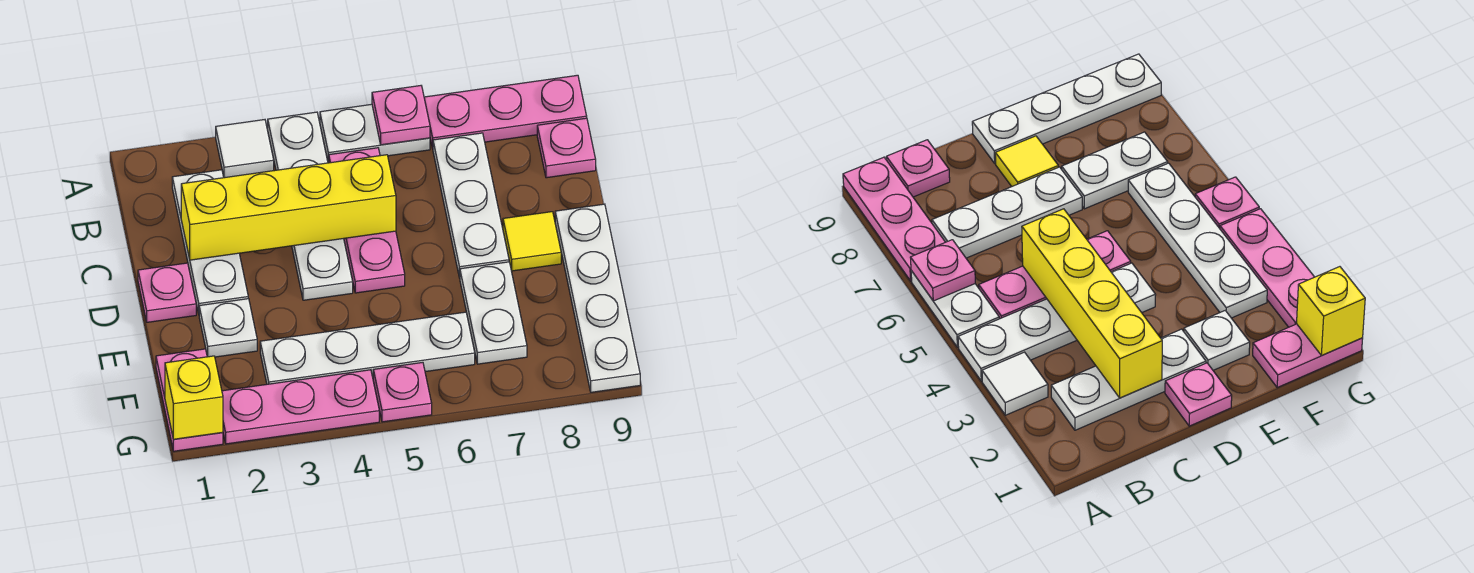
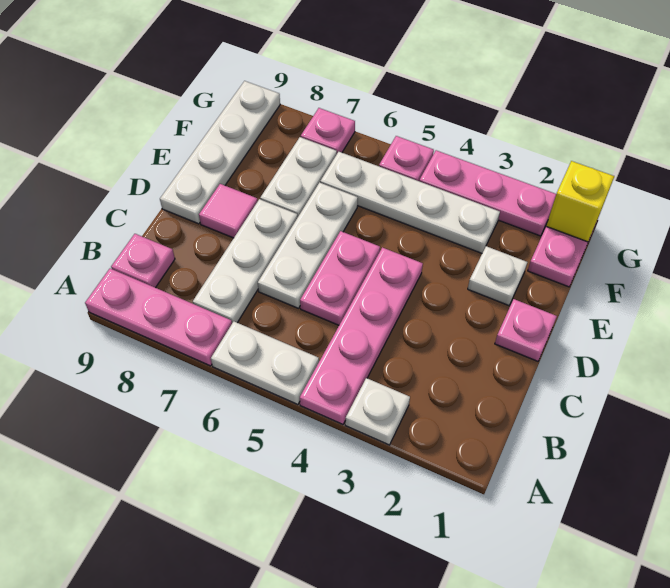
white tile A3 level 1 -> white plate A3 level 1
white plate A4:D4 level 1 -> pink plate A4:D4 level 1
pink plate A6 level 2 -> pink plate G7 level 1
white plate B2:D2 level 1 -> white plate C6:E6 level 1
pink plate B5:D5 level 1 -> pink plate C5:D5 level 1
yellow brick C2:C5 level 2 -> none
yellow tile D8 level 1 -> pink tile D8 level 1

